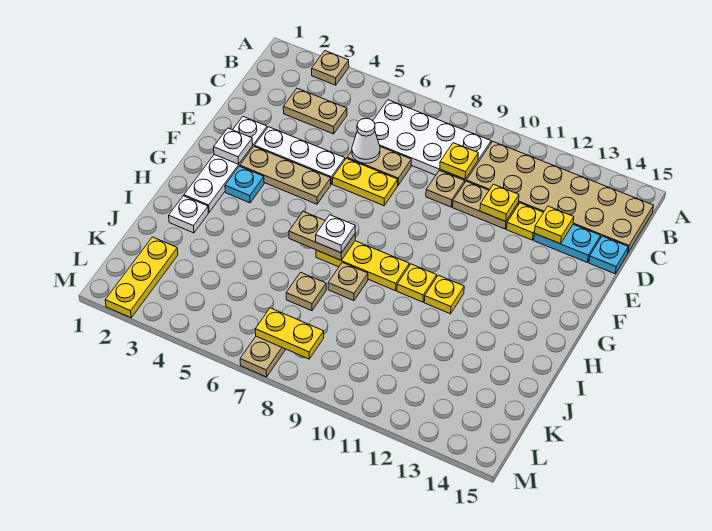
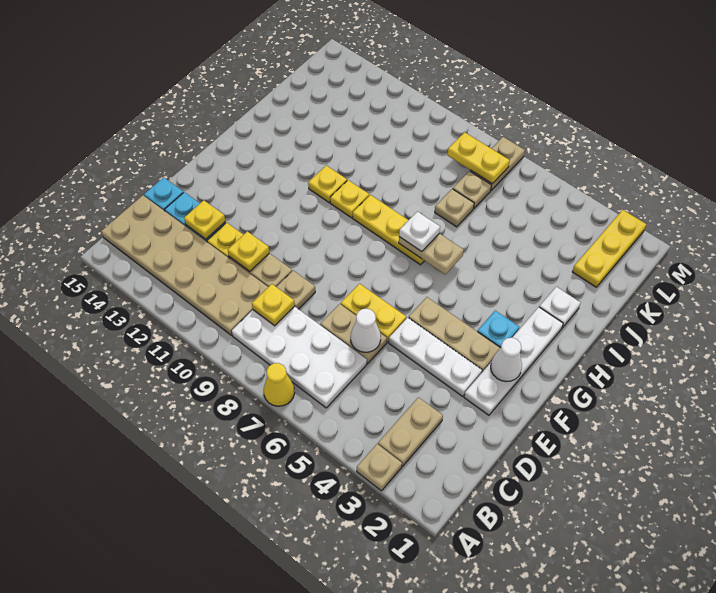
none -> yellow cone A7 level 1
tan plate C3:C4 level 1 -> tan plate B3:C3 level 1
white plate F2 level 2 -> white cone F2 level 2
tan plate I8 level 1 -> tan plate K7 level 1

